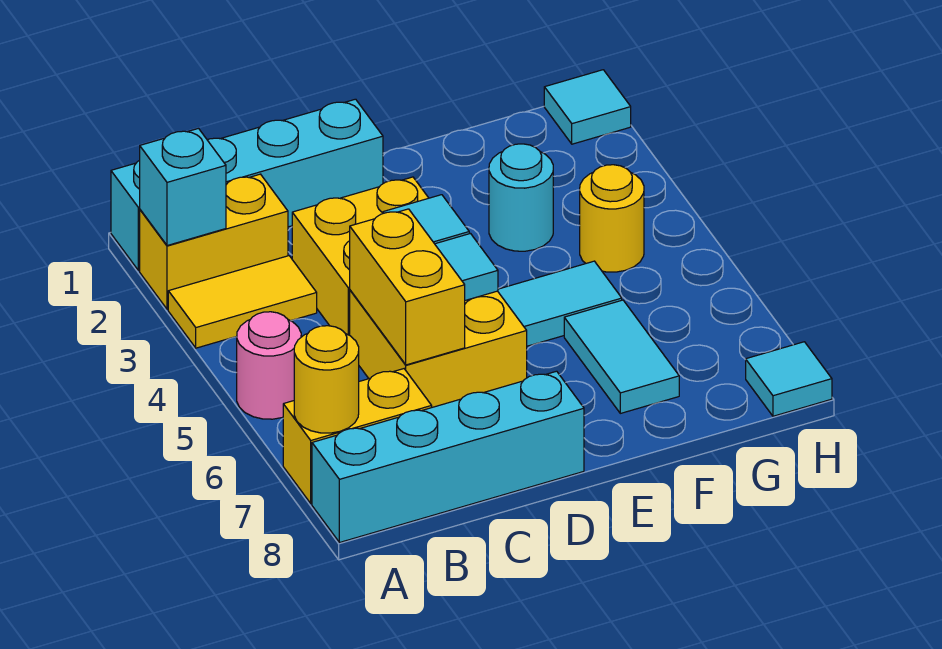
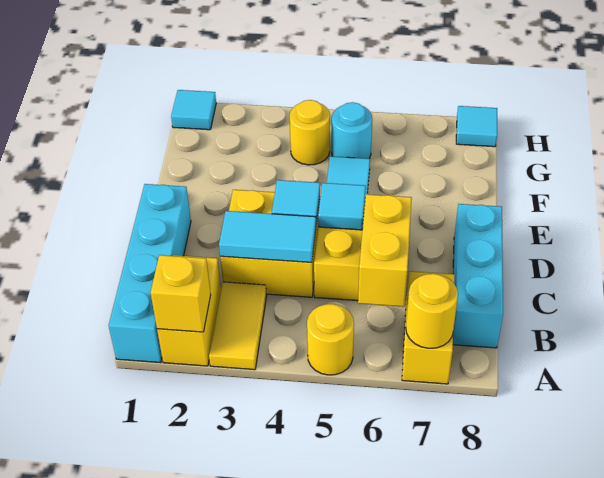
cyan brick A2 level 2 -> yellow brick A2 level 2
pink round brick A5 level 1 -> yellow round brick A5 level 1
cyan brick A8:D8 level 1 -> cyan brick B8:D8 level 1
yellow brick C5:C6 level 2 -> yellow brick B6:C6 level 2
cyan round brick F3 level 1 -> cyan round brick G5 level 1
cyan tile F6:F7 level 1 -> cyan tile C3:C4 level 2

